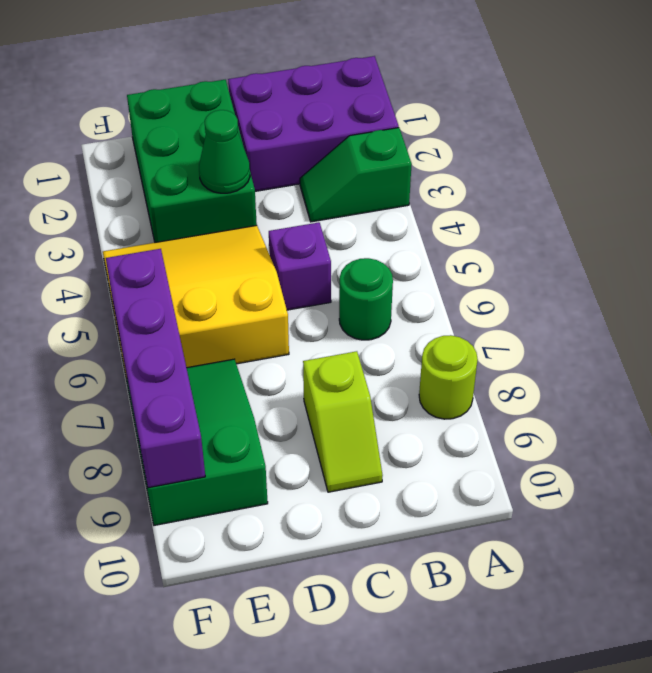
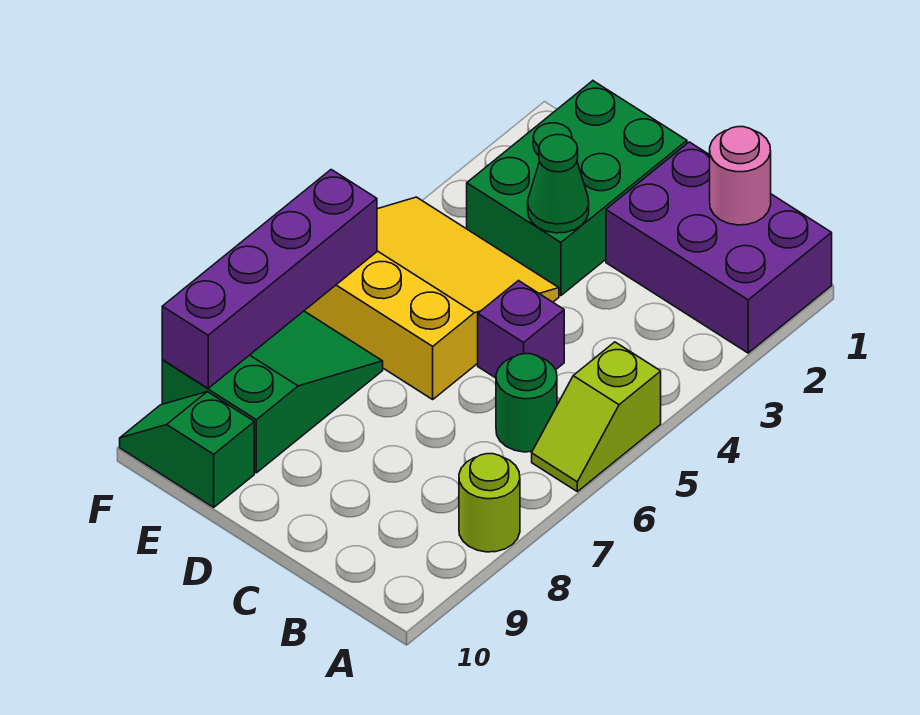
green slope A3:B3 level 1 top A -> green slope E10:F10 level 1 top E
none -> pink round brick B1 level 2
lime slope C8:C9 level 1 top 8 -> lime slope A5:A6 level 1 top 5

